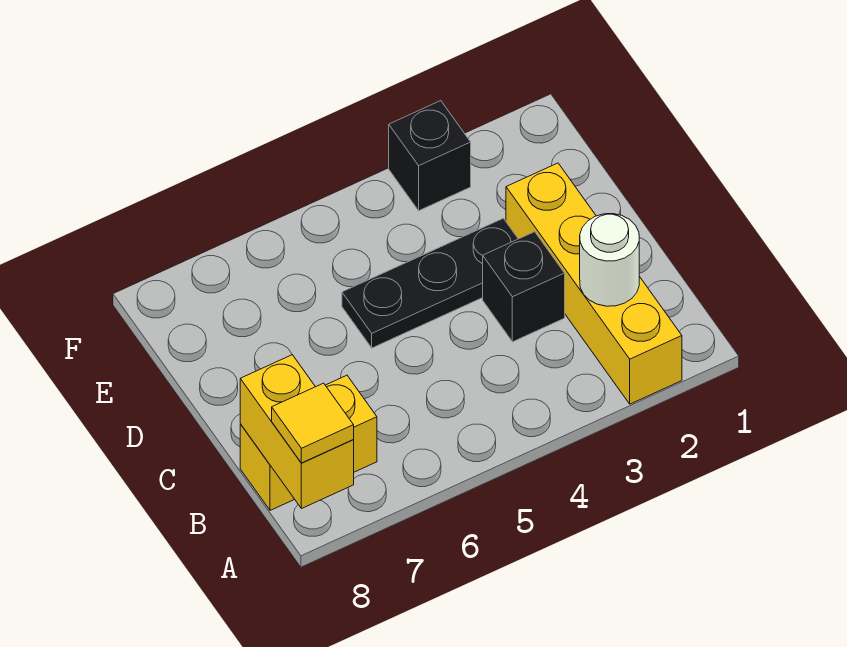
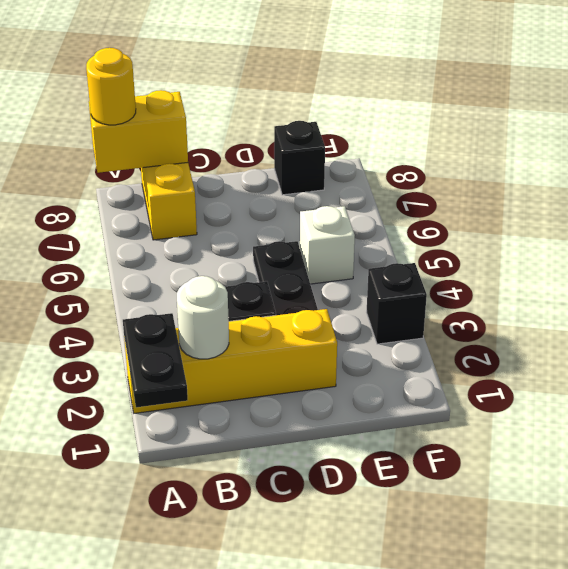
none -> black plate A1:A2 level 2
yellow tile A8 level 3 -> yellow round brick A8 level 3
none -> white brick E5 level 1
none -> black brick E8 level 1

